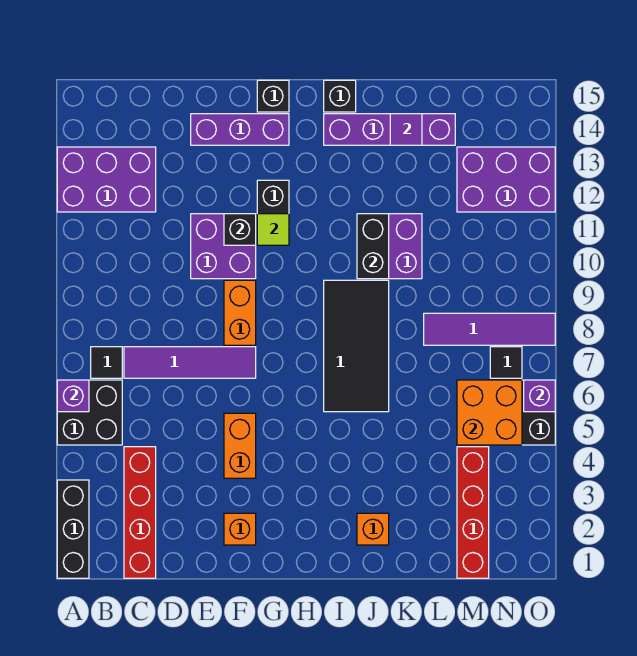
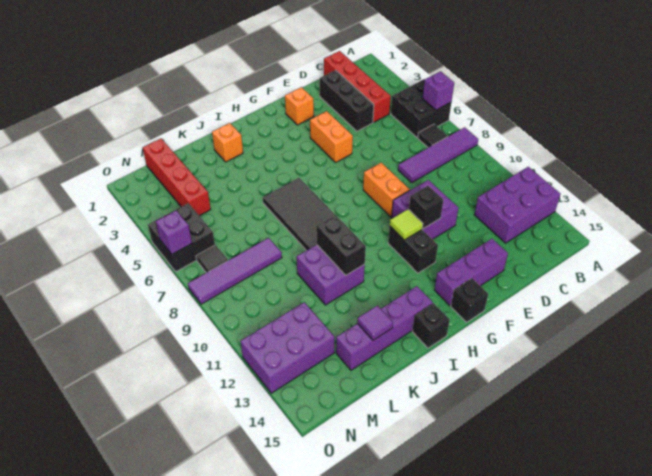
black brick A1:A3 level 1 -> black brick D2:D4 level 1
purple tile C7:F7 level 1 -> purple tile A8:D8 level 1
orange brick M5:N6 level 2 -> none

